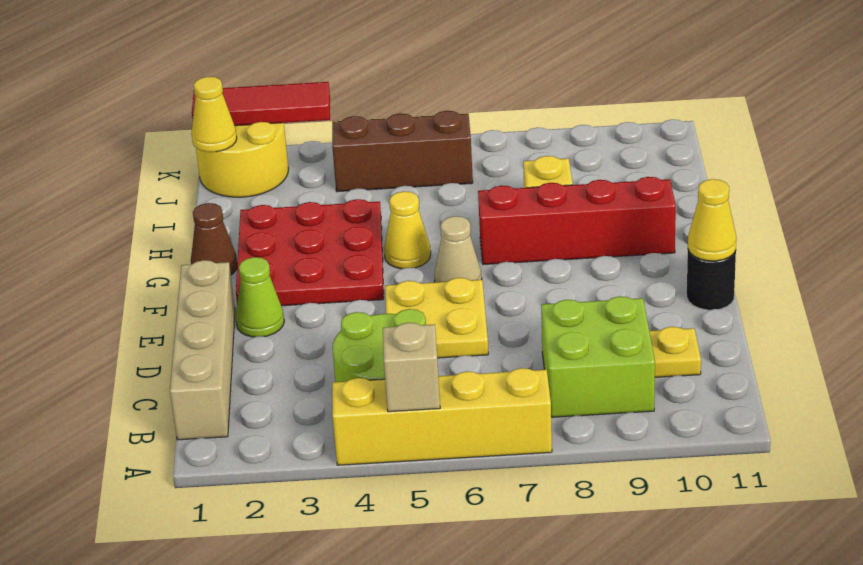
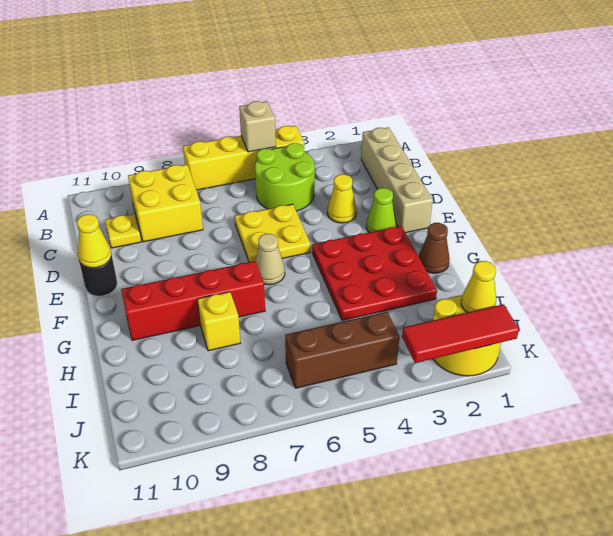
lime brick B8:C9 level 1 -> yellow brick B8:C9 level 1
yellow cone G5 level 1 -> yellow cone D3 level 1

